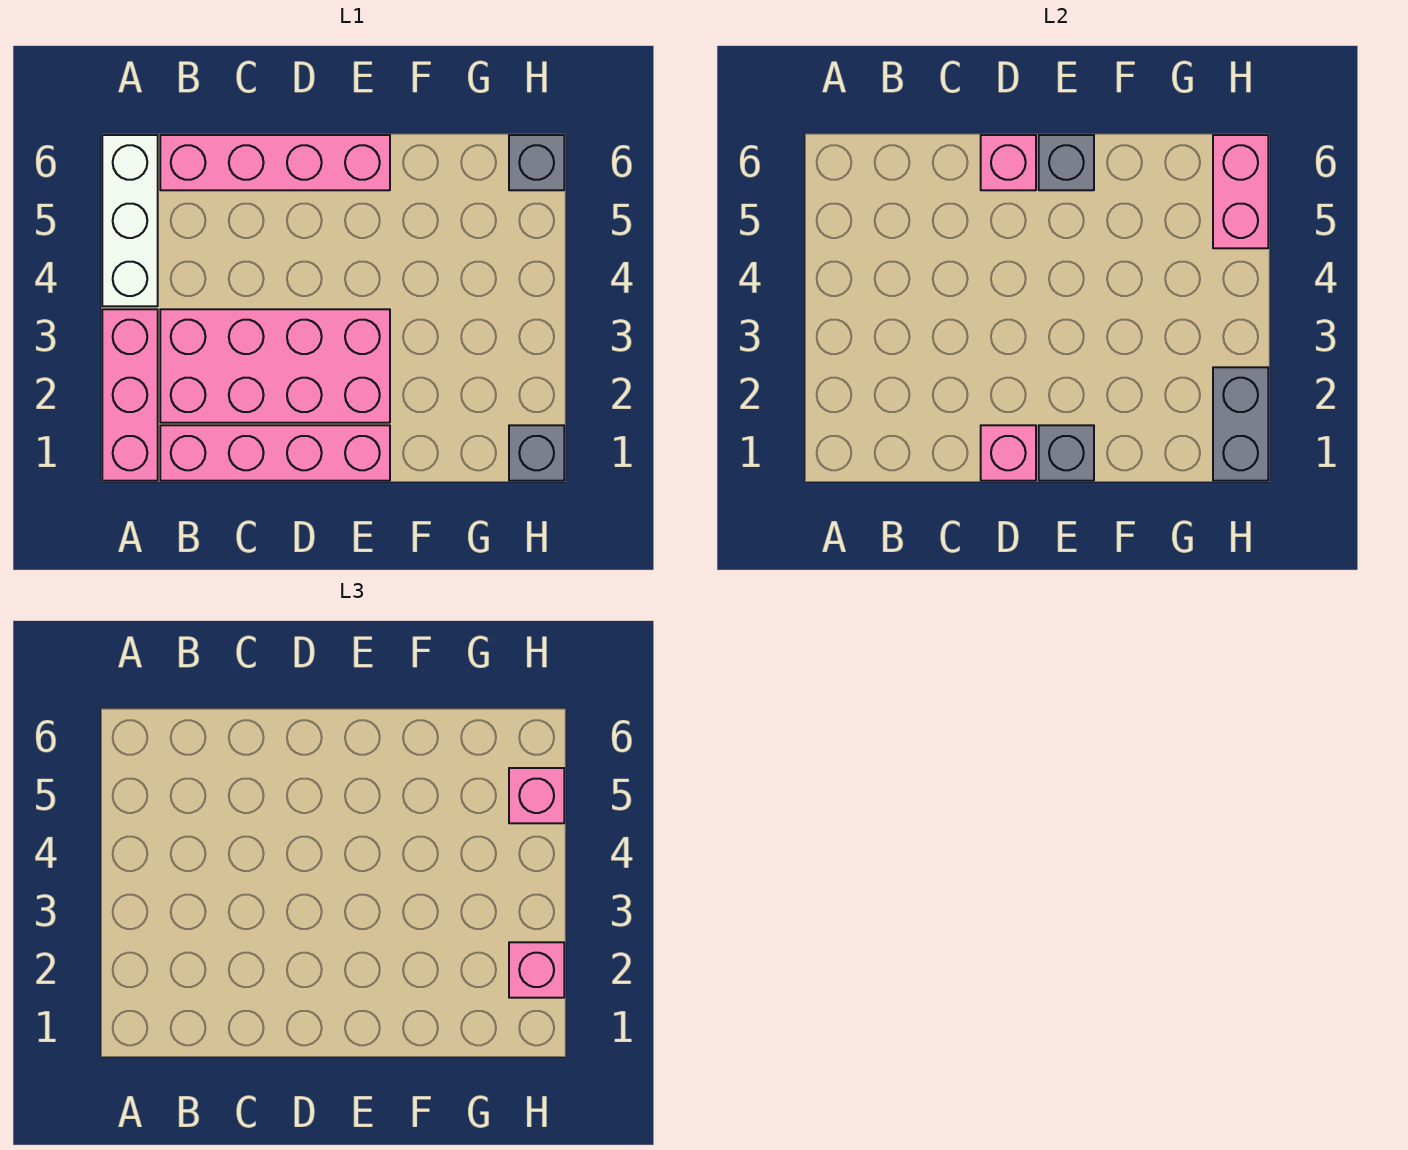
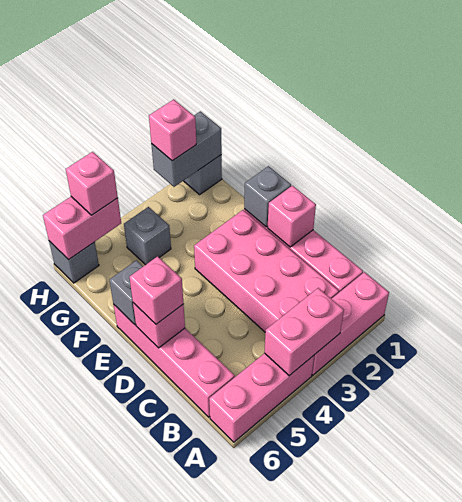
none -> pink brick A3:A4 level 2
white brick A4:A6 level 1 -> pink brick A4:A6 level 1
none -> pink brick D6 level 3
none -> grey brick G4 level 1

